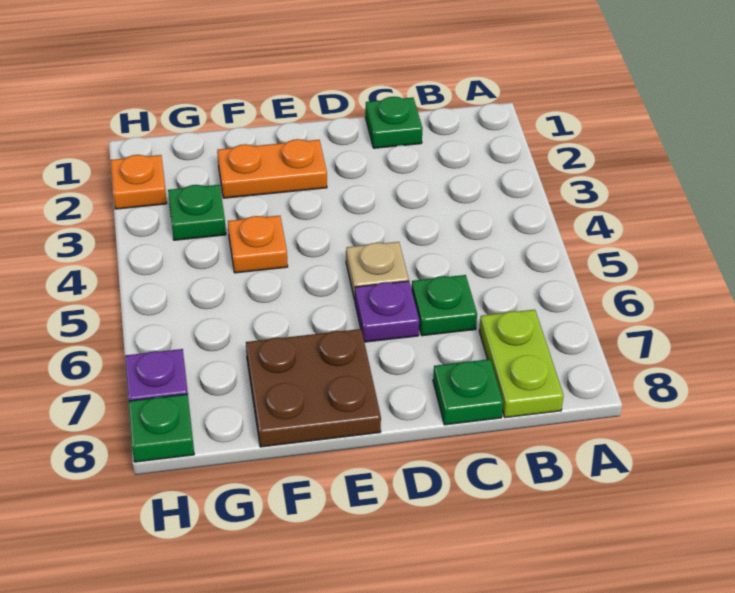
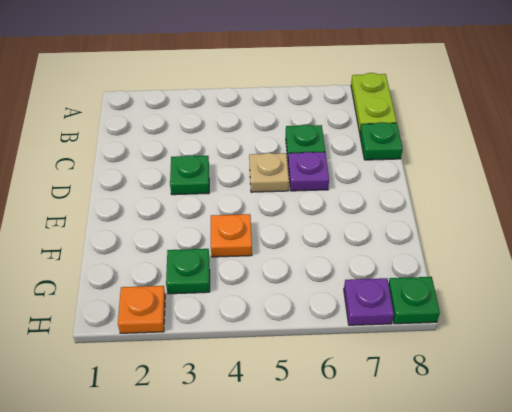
lime plate B7:B8 level 1 -> lime plate A8:B8 level 1
green plate C1 level 1 -> green plate D3 level 1
orange plate E2:F2 level 1 -> none
brown plate E7:F8 level 1 -> none

